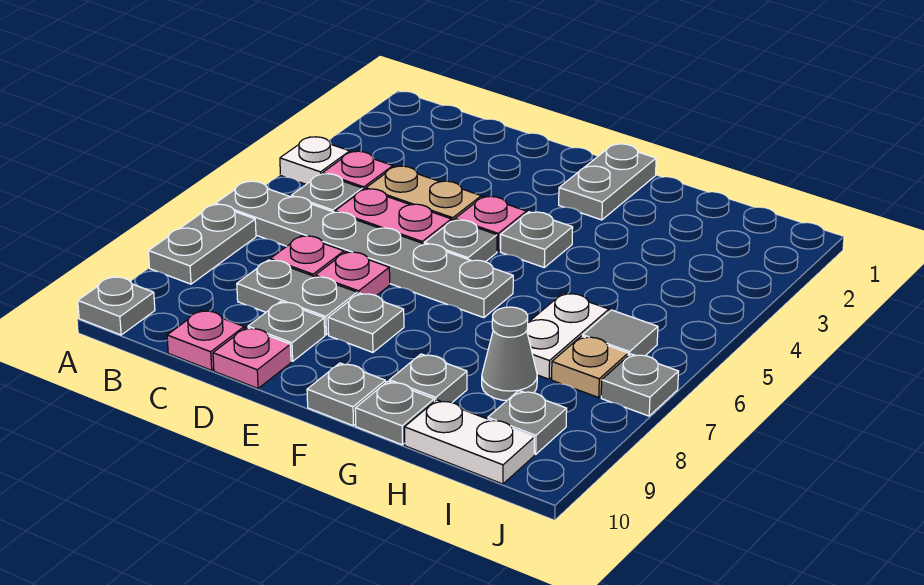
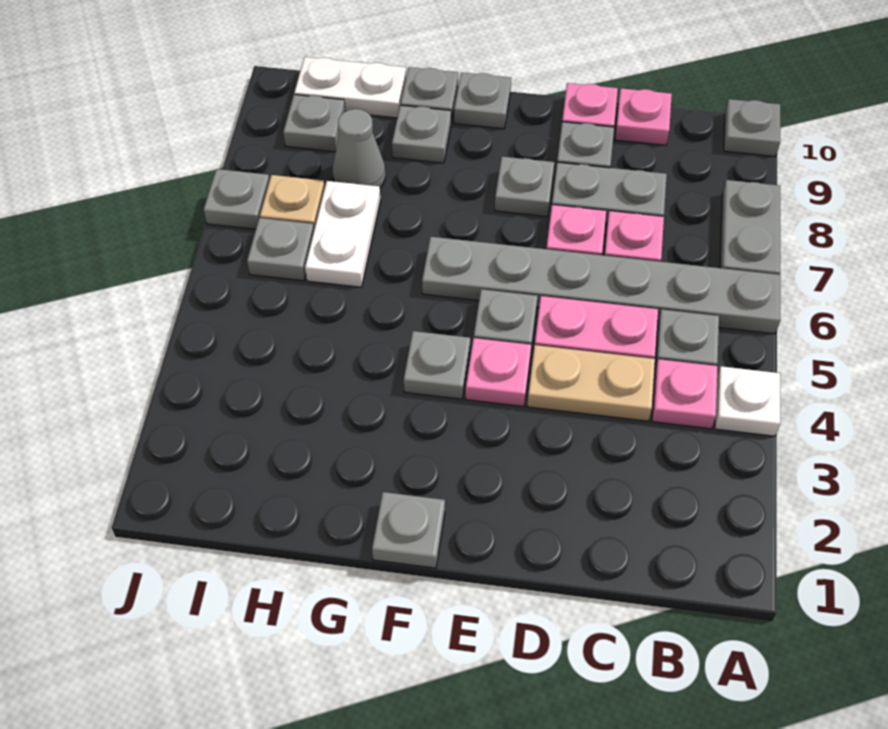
grey plate F1:F2 level 1 -> grey plate F1 level 1
grey tile I6 level 1 -> grey plate I6 level 1

